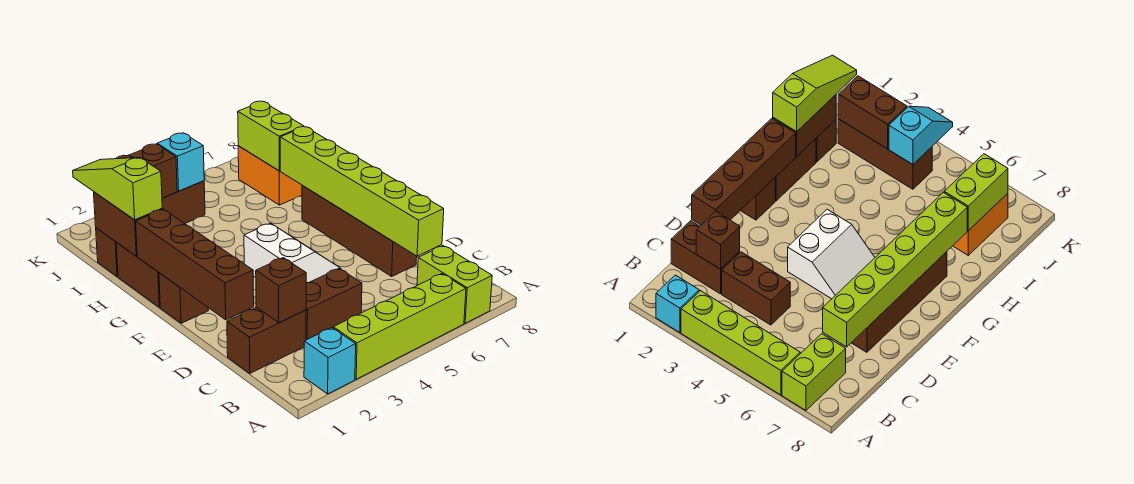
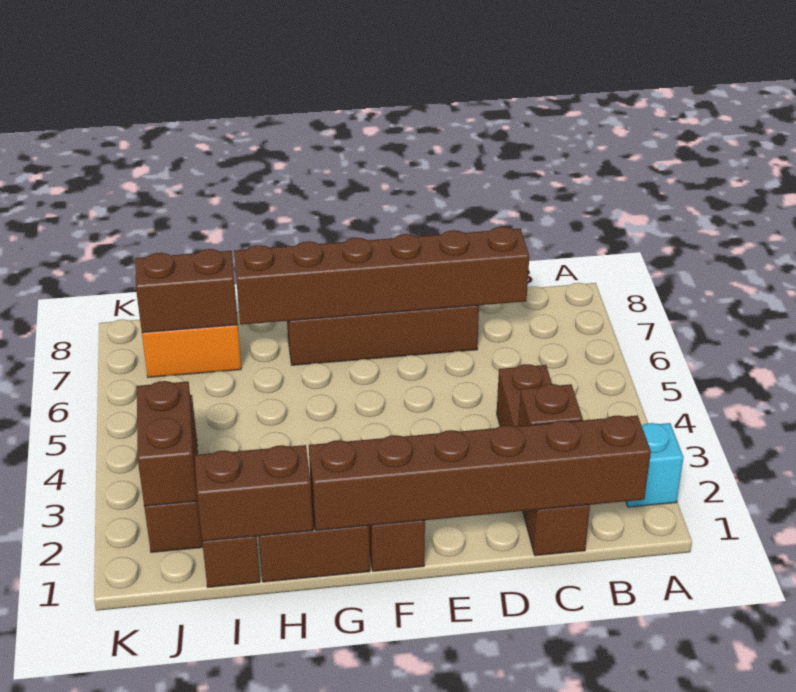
lime brick A3:A6 level 1 -> none
lime brick A7:B7 level 1 -> none
lime brick C7:H7 level 2 -> brown brick C7:H7 level 2
brown brick D1:G1 level 2 -> brown brick B1:G1 level 2
white slope E4:F5 level 1 top 4 -> none
lime slope H1:J1 level 3 top H -> none
lime brick I7:J7 level 2 -> brown brick I7:J7 level 2
cyan slope J4:K4 level 2 top J -> none

